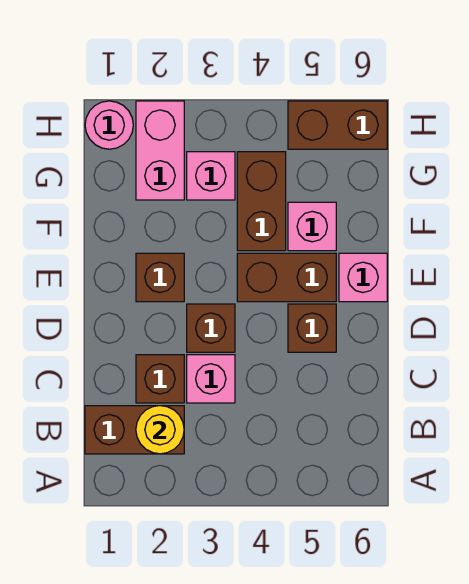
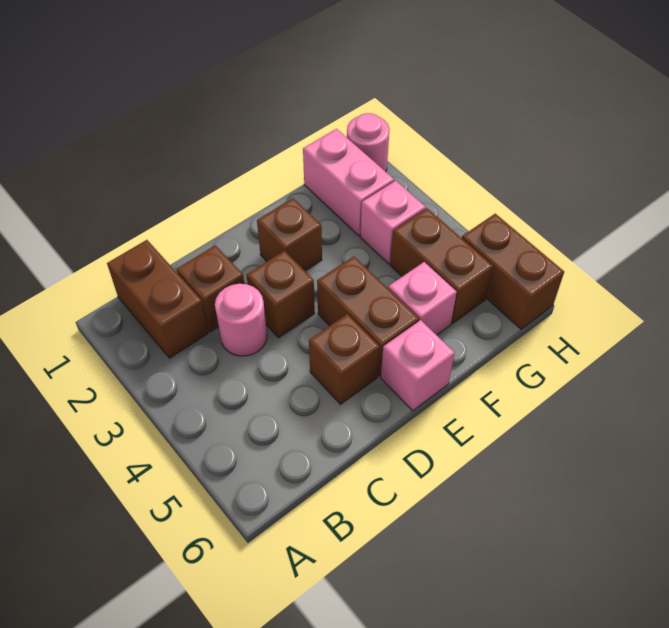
yellow round brick B2 level 2 -> none
pink brick C3 level 1 -> pink round brick C3 level 1
brown brick F4:G4 level 1 -> brown brick G4:G5 level 1
pink brick G2:H2 level 1 -> pink brick G1:G2 level 1

